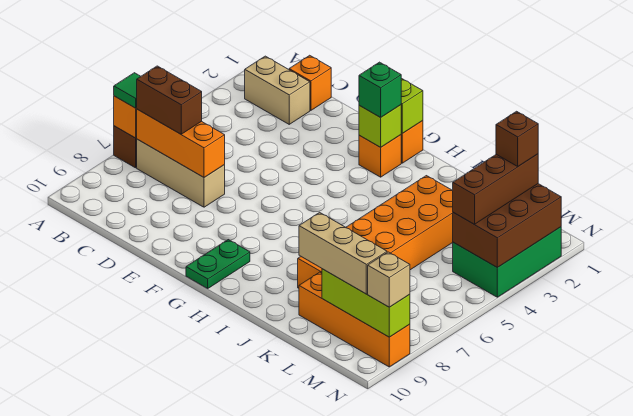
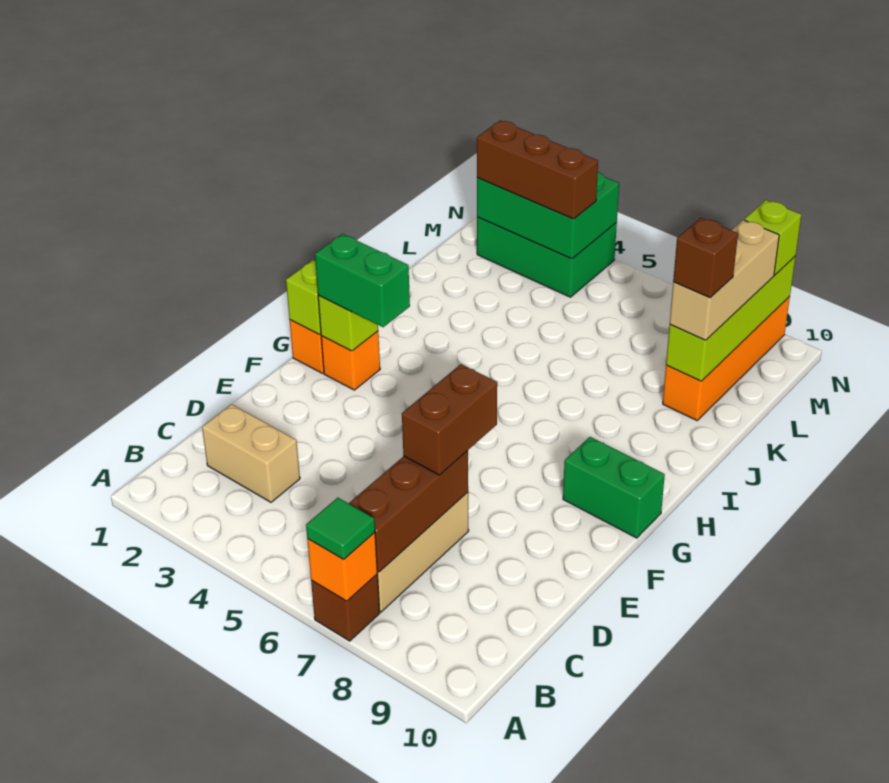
tan brick B2:C2 level 1 -> tan brick C2:C3 level 1
orange brick B7:D7 level 2 -> brown brick B7:D7 level 2
brown brick B7:C7 level 3 -> brown brick D7:E7 level 3
orange brick C1 level 1 -> none
green brick G2 level 3 -> green brick G2:G3 level 3
green plate G9:G10 level 1 -> green brick G9:G10 level 1
orange brick J3:K8 level 1 -> none
lime brick L9:N9 level 2 -> lime brick K9:N9 level 2
brown brick M2:N4 level 2 -> green brick M2:N4 level 2
brown brick M2 level 4 -> brown brick K9 level 4
tan brick N9 level 3 -> lime brick N9 level 3

